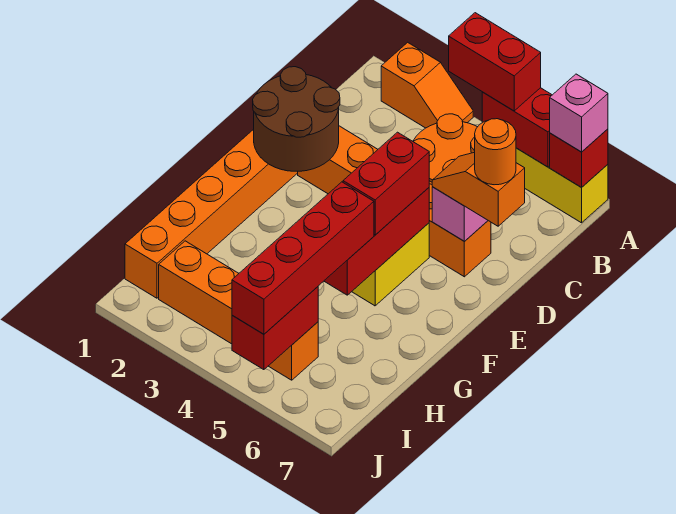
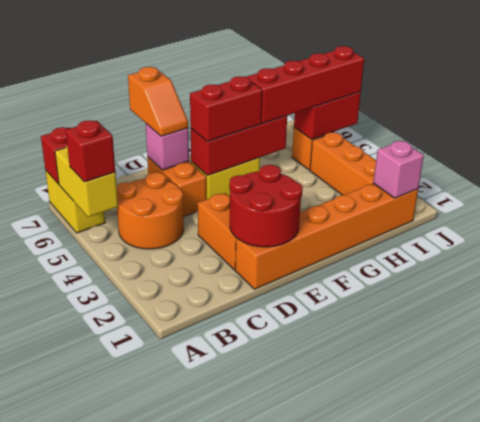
orange slope A2:A3 level 1 top 2 -> none
red brick A4:A5 level 3 -> red brick A5 level 3
red brick A5:A6 level 2 -> yellow brick A5:A6 level 2
pink brick A7 level 3 -> pink brick I1 level 2
brown round brick D1:E2 level 2 -> red round brick D1:E2 level 2
orange round brick D7 level 4 -> none

